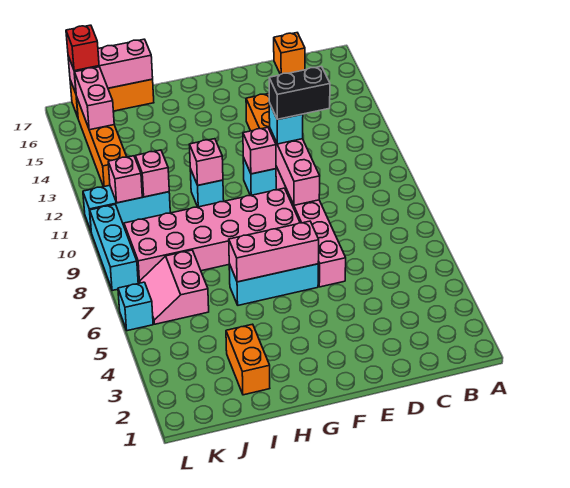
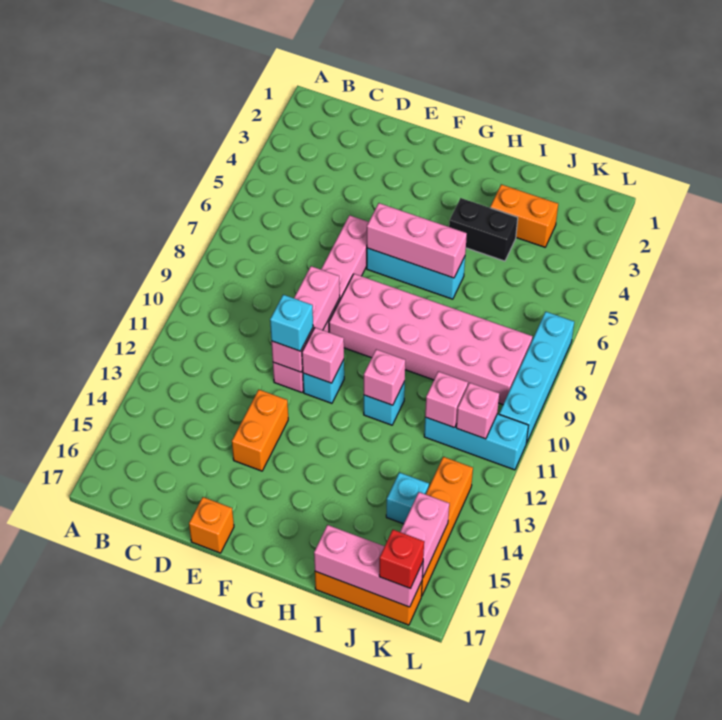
orange brick C17 level 1 -> orange brick E17 level 1
black brick D11:E11 level 4 -> black brick H4:I4 level 1
orange brick I2:I3 level 1 -> orange brick I3:J3 level 1
pink slope J6:K7 level 1 top J -> none
cyan brick L6 level 1 -> cyan brick J14 level 1
cyan brick L8:L10 level 1 -> cyan brick L7:L10 level 1

